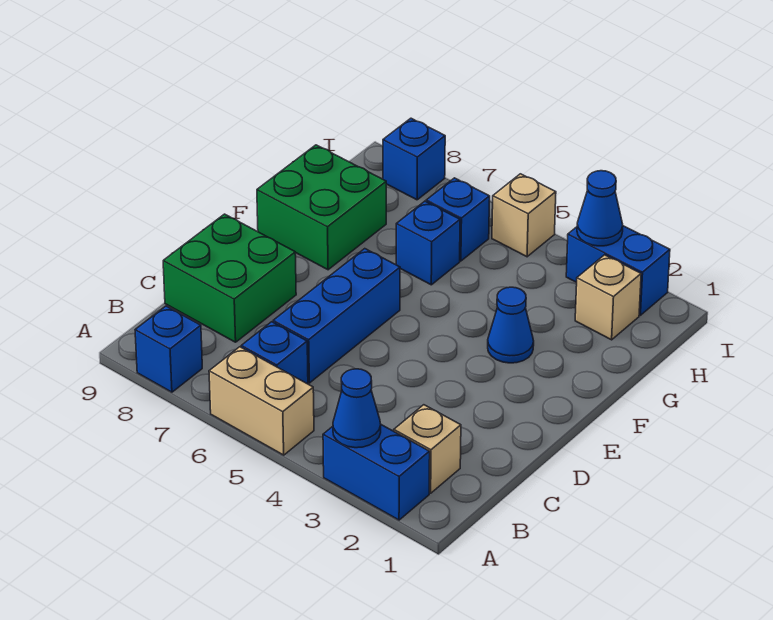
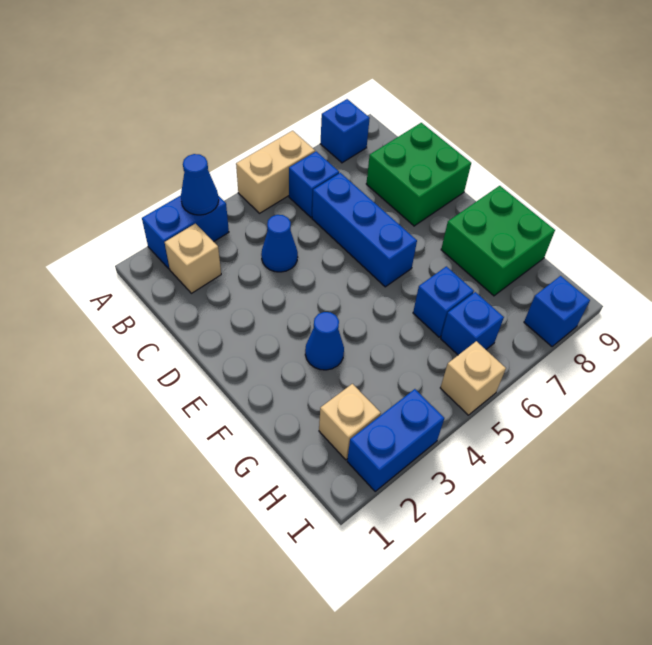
blue cone I3 level 2 -> blue cone C4 level 1

